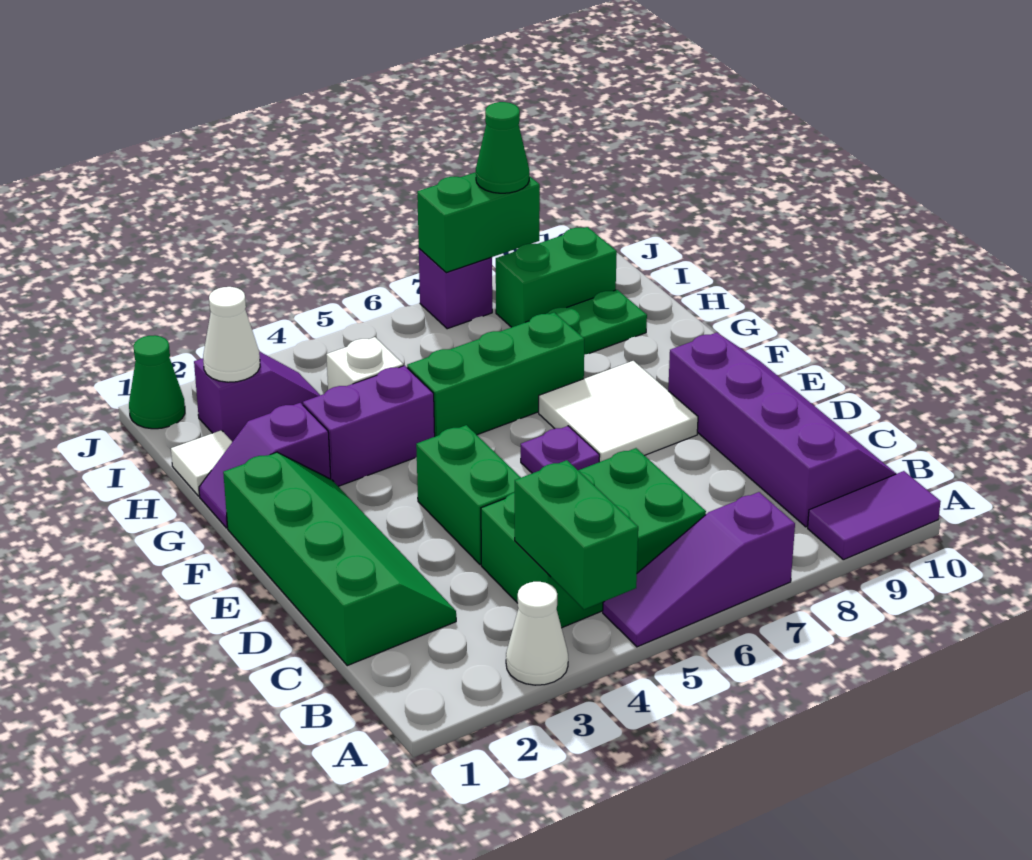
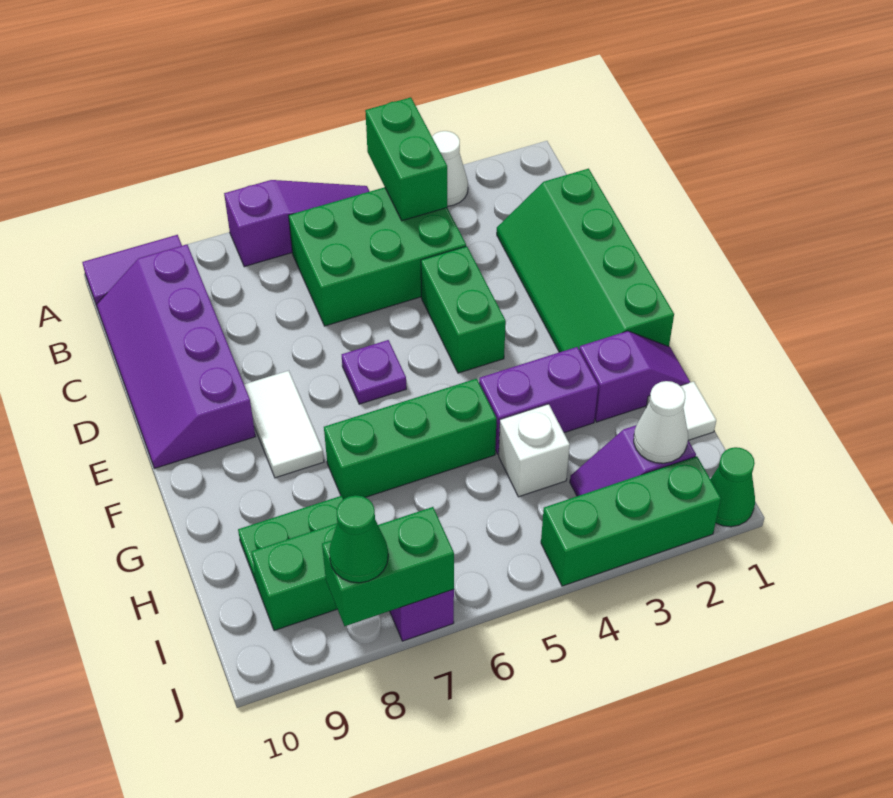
white tile E7:F8 level 1 -> white tile E8:F8 level 1
none -> green brick J2:J4 level 1

